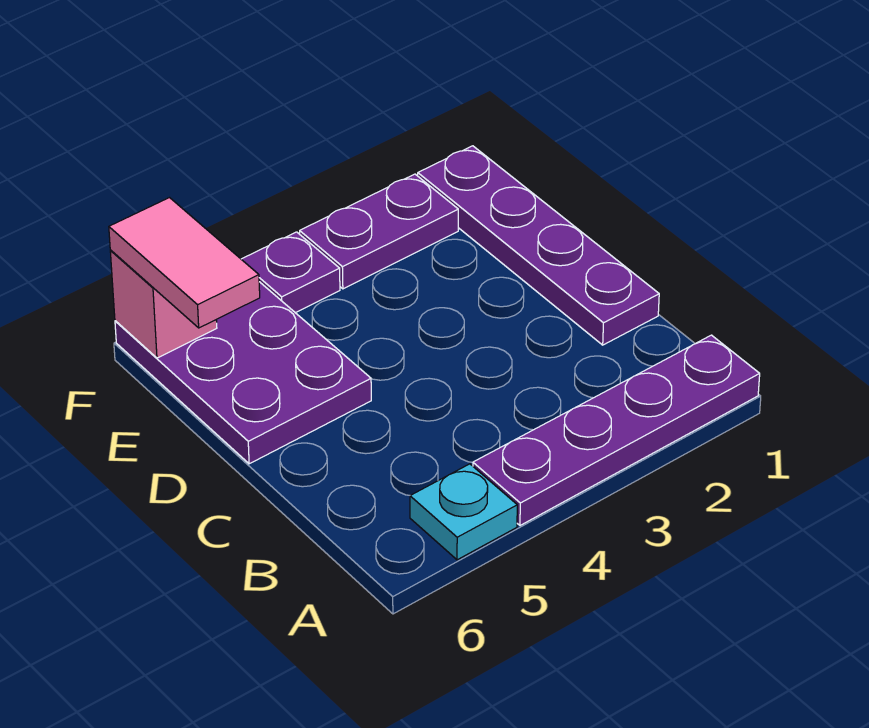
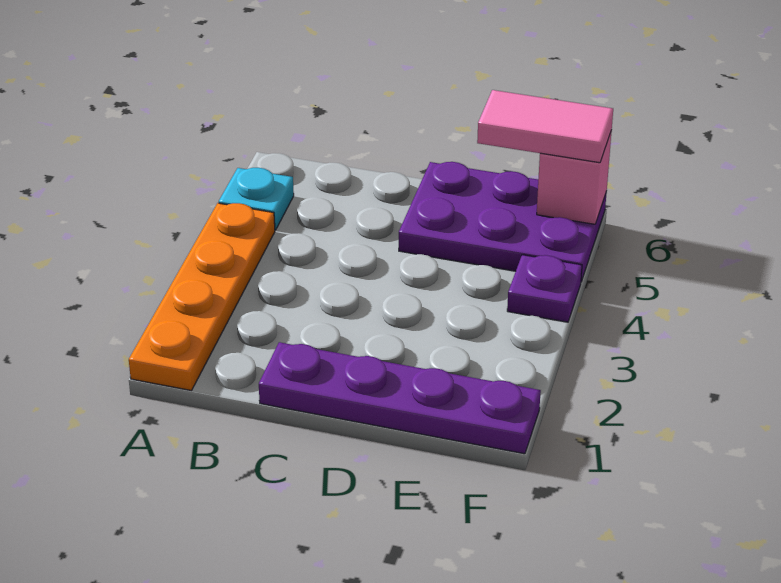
purple plate A1:A4 level 1 -> orange plate A1:A4 level 1
purple plate F2:F3 level 1 -> none

